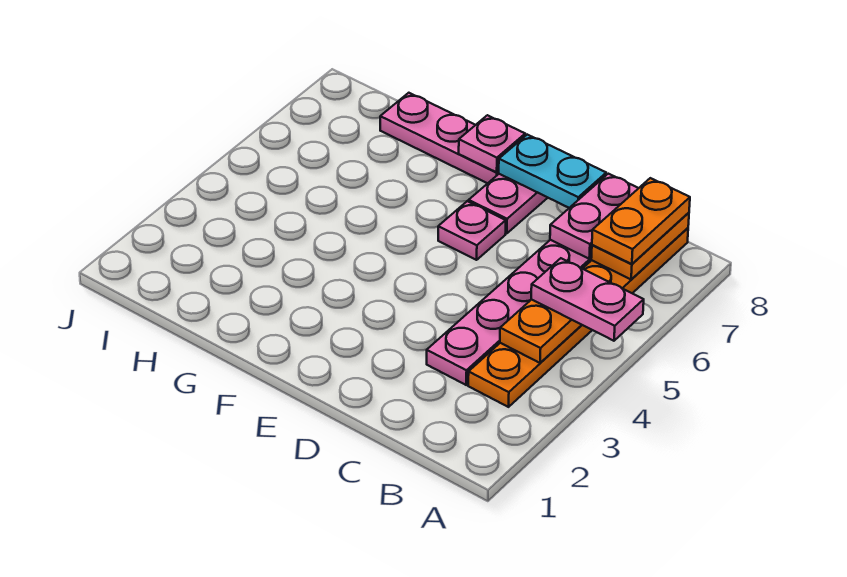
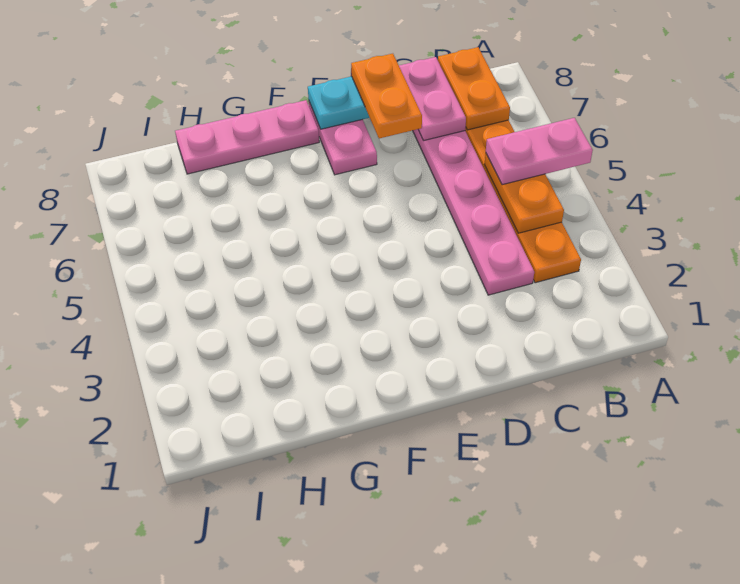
orange plate B7:B8 level 3 -> orange plate D7:D8 level 3
pink plate E6 level 1 -> none
pink plate F8 level 2 -> none

